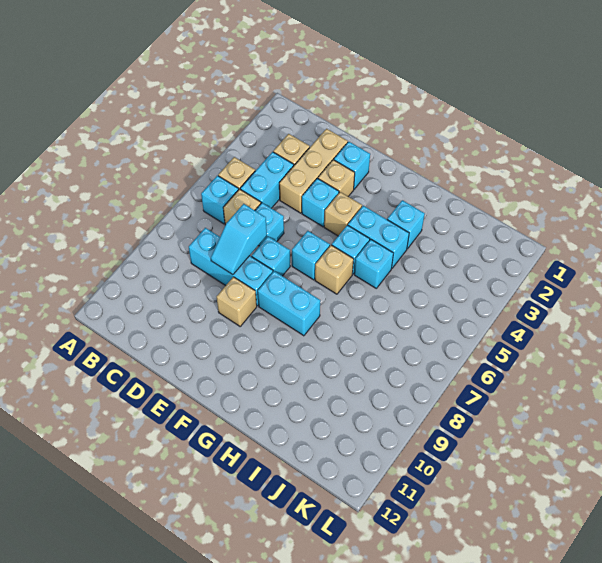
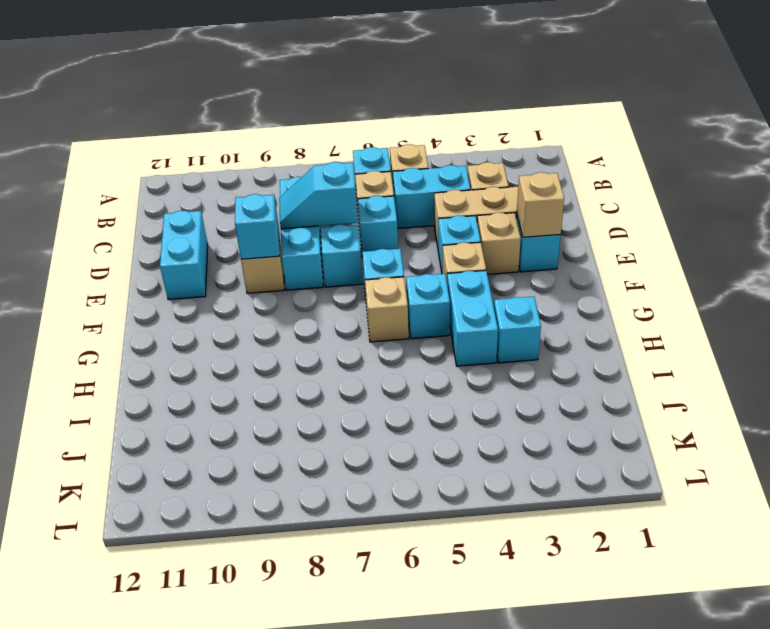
none -> tan brick E2 level 2
cyan brick F8:G8 level 1 -> cyan brick D11:E11 level 1
cyan brick H5 level 1 -> cyan brick E9 level 2

